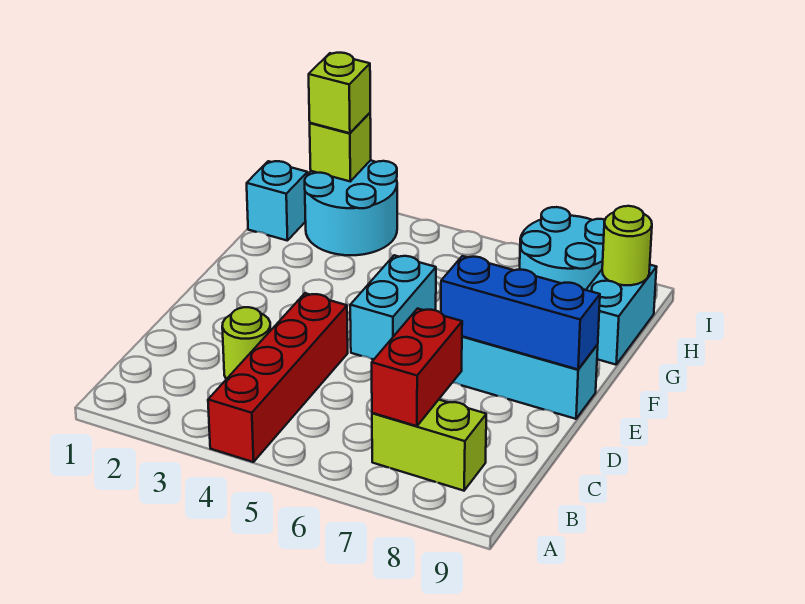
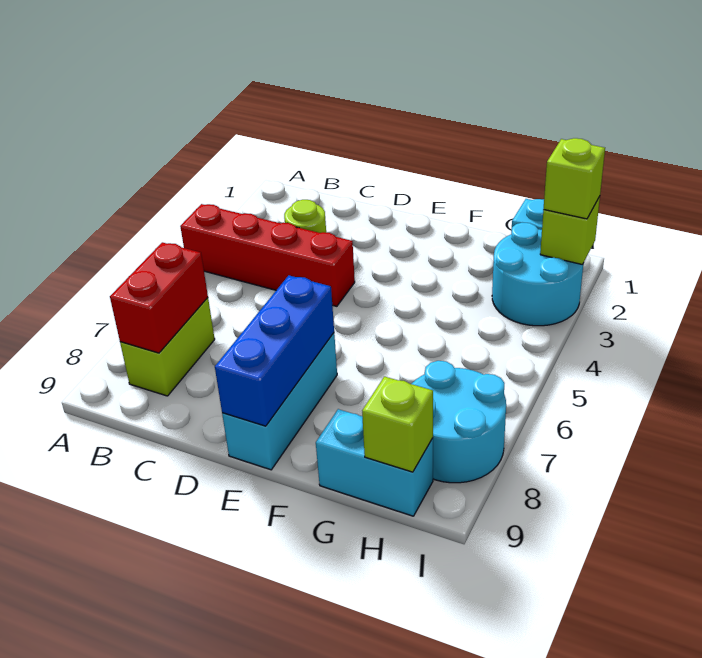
red brick B7:C7 level 2 -> red brick B7:B8 level 2
cyan brick E5:F5 level 1 -> none
lime round brick H9 level 2 -> lime brick H9 level 2

